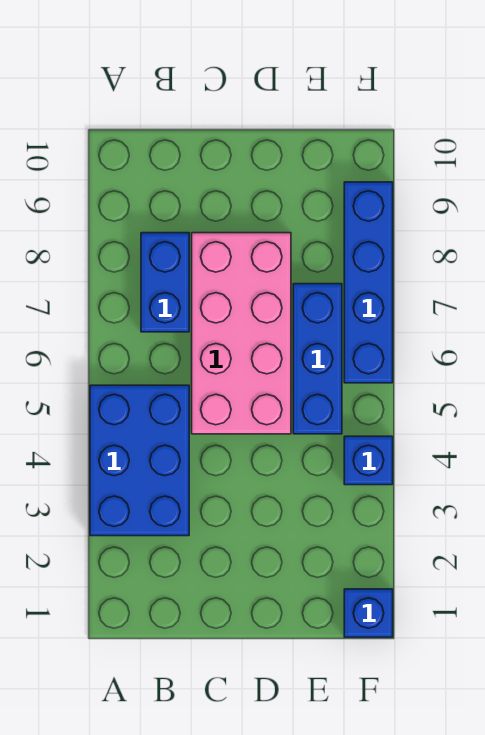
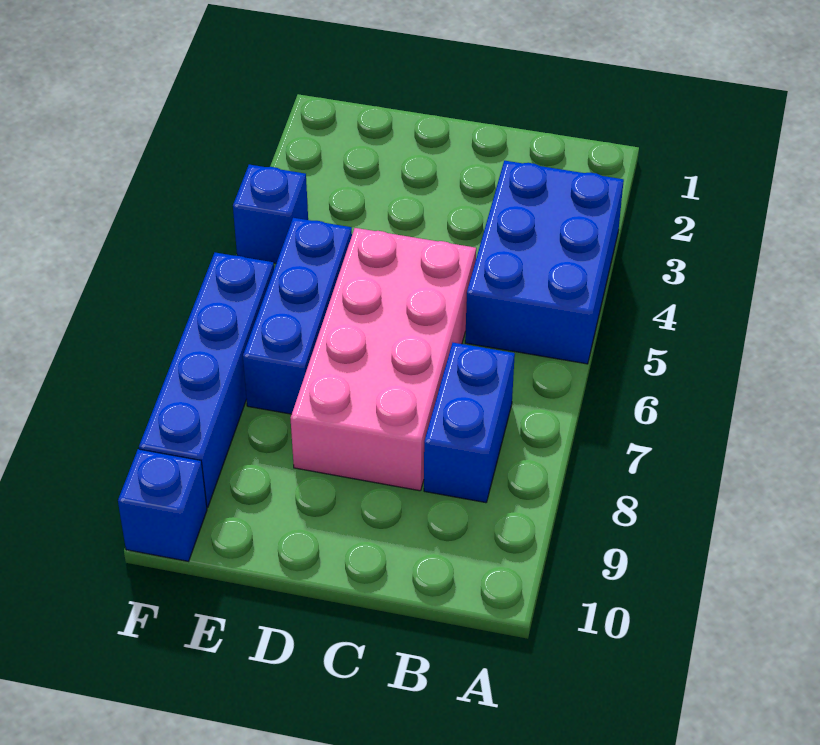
blue brick F1 level 1 -> blue brick F10 level 1

